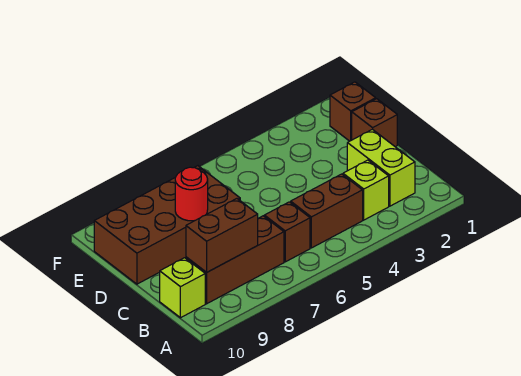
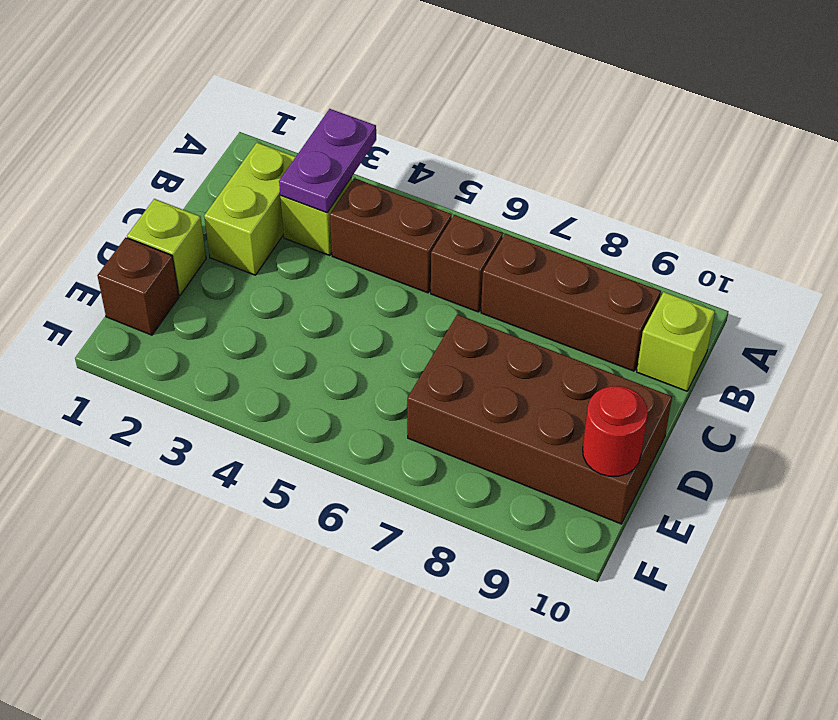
none -> purple plate A3:B3 level 2
brown brick B8:B9 level 2 -> none
brown brick D1 level 1 -> lime brick D1 level 1
red round brick D8 level 2 -> red round brick E10 level 2

